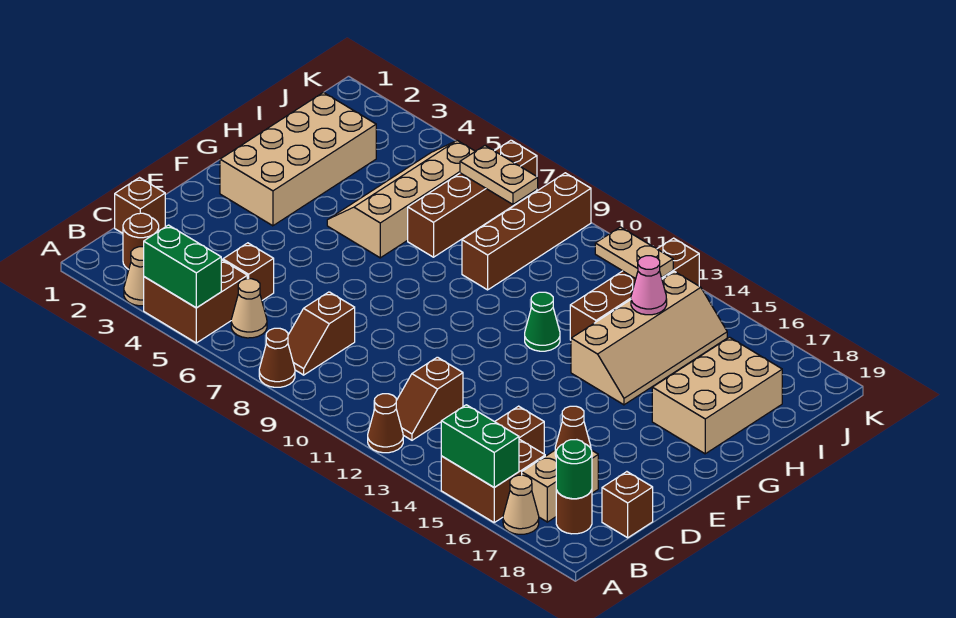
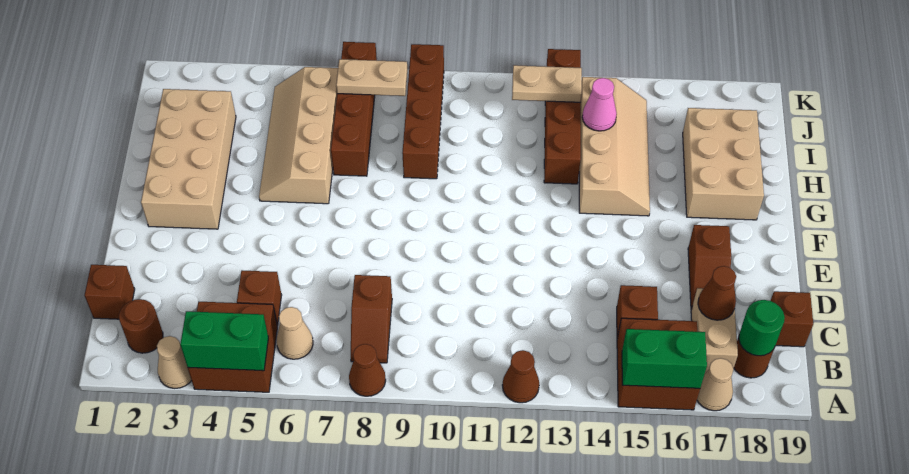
brown slope B12:C12 level 1 top C -> brown slope D17:E17 level 1 top E
green cone G12 level 1 -> none

